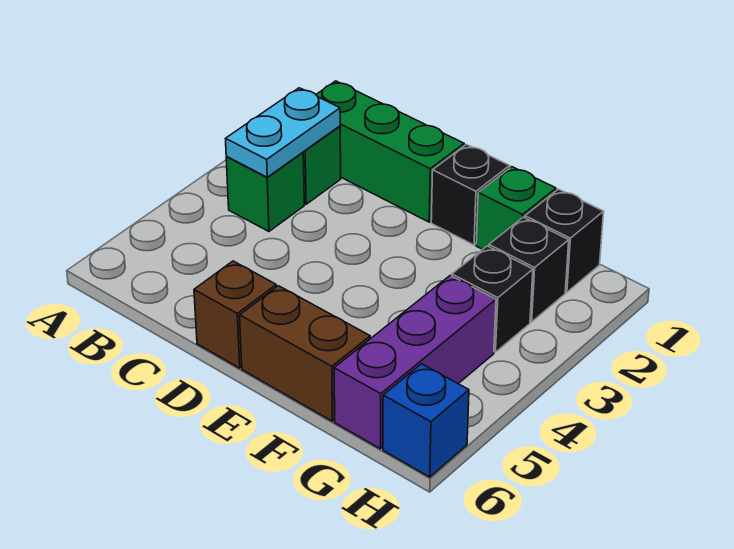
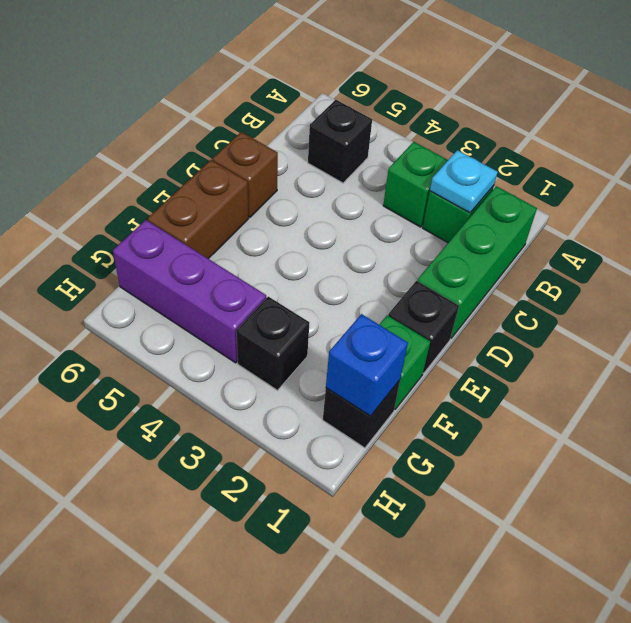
cyan plate B2:B3 level 2 -> cyan plate B2 level 2
black brick G2 level 1 -> black brick B5 level 1
blue brick H6 level 1 -> blue brick G1 level 2

